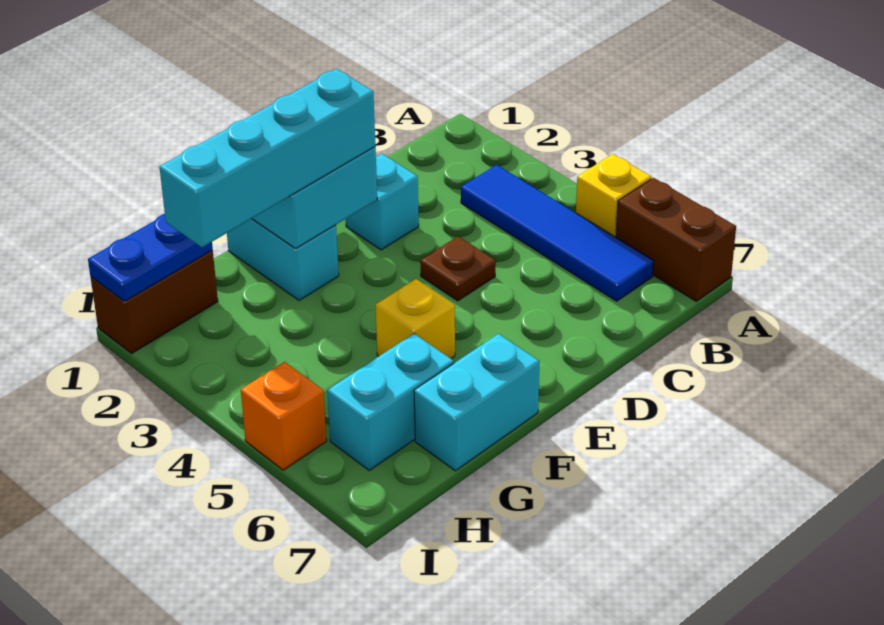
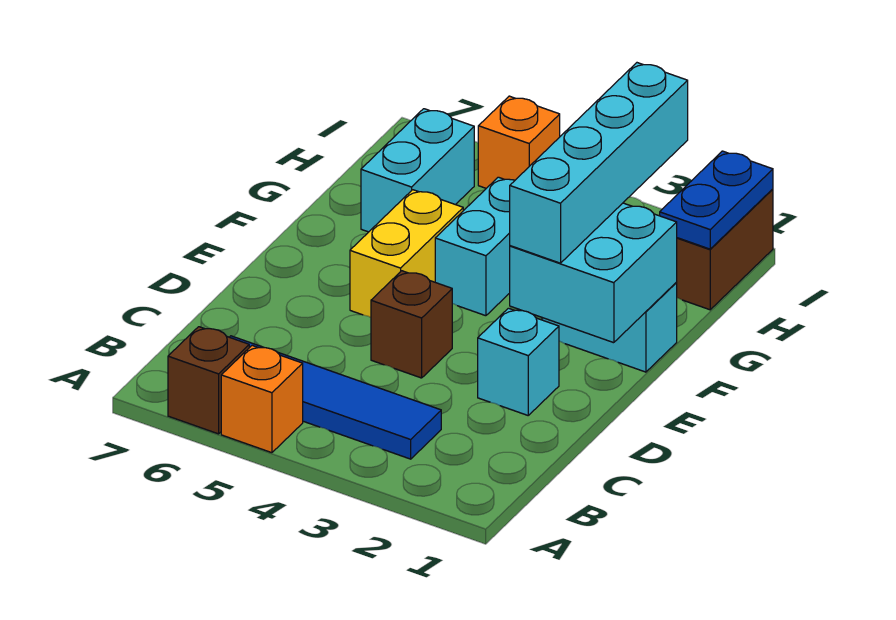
yellow brick A5 level 1 -> orange brick A5 level 1
brown brick A6:A7 level 1 -> brown brick A6 level 1
brown plate D4 level 1 -> brown brick D4 level 1
yellow brick F5 level 1 -> yellow brick E5:F5 level 1
cyan brick F7:G7 level 1 -> cyan brick F4:G4 level 1

